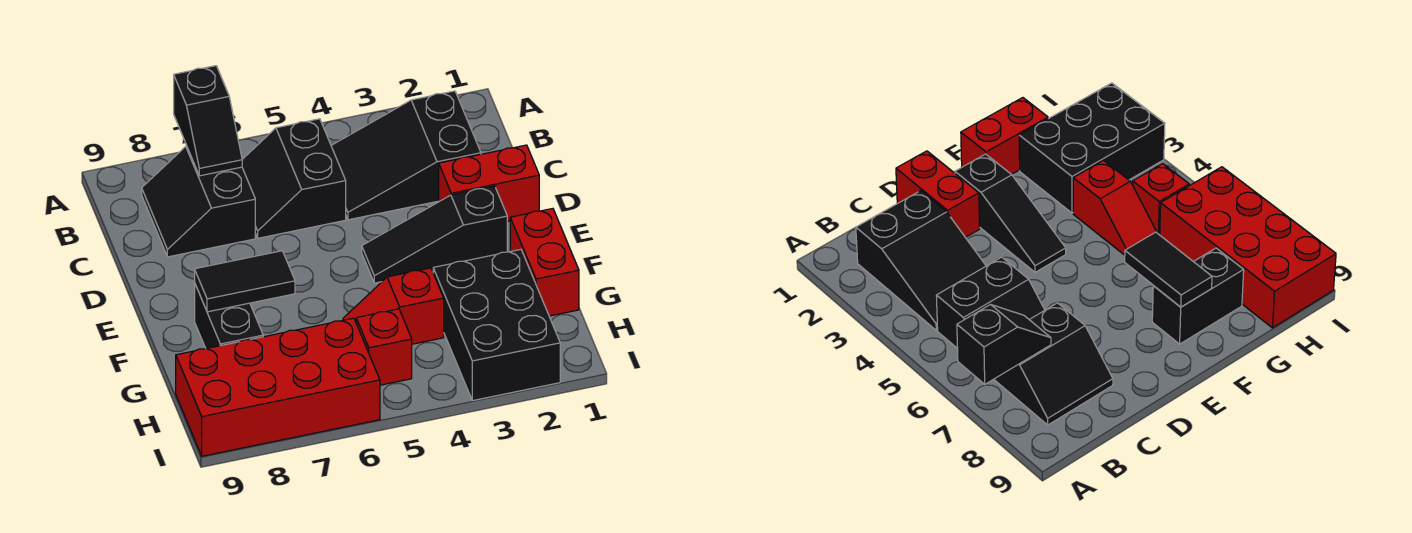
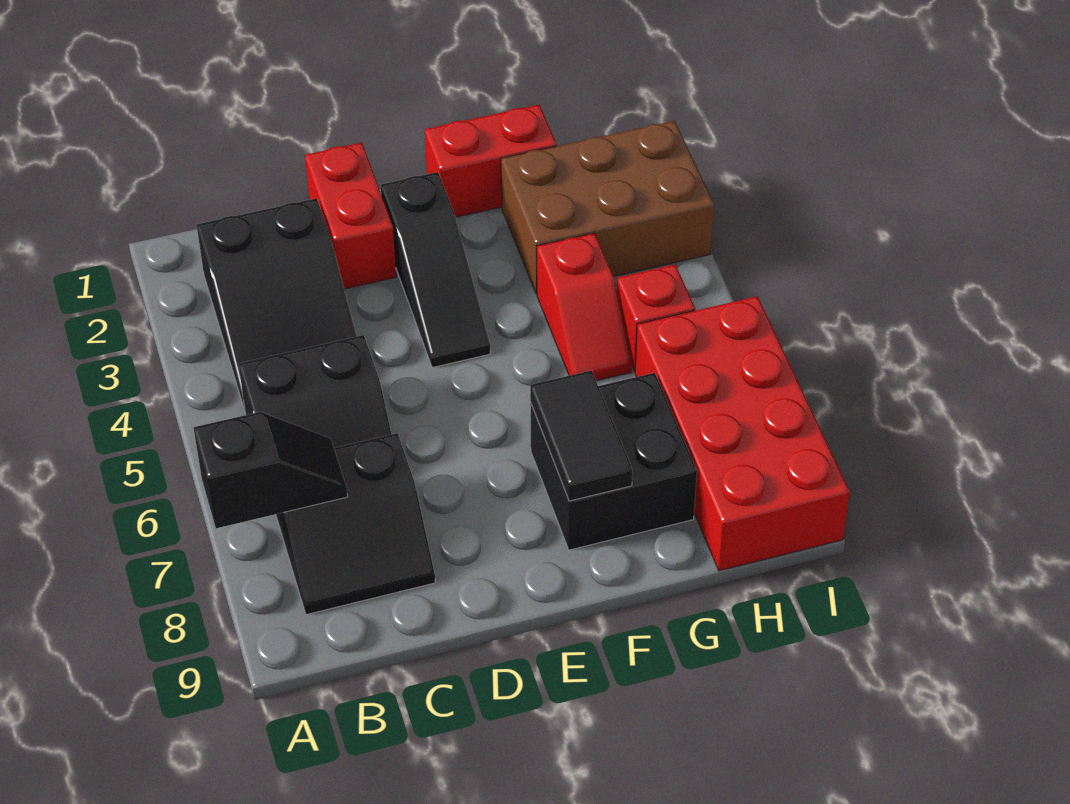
black brick F8:G8 level 1 -> black brick F7:G8 level 1
black brick G2:I3 level 1 -> brown brick G2:I3 level 1

